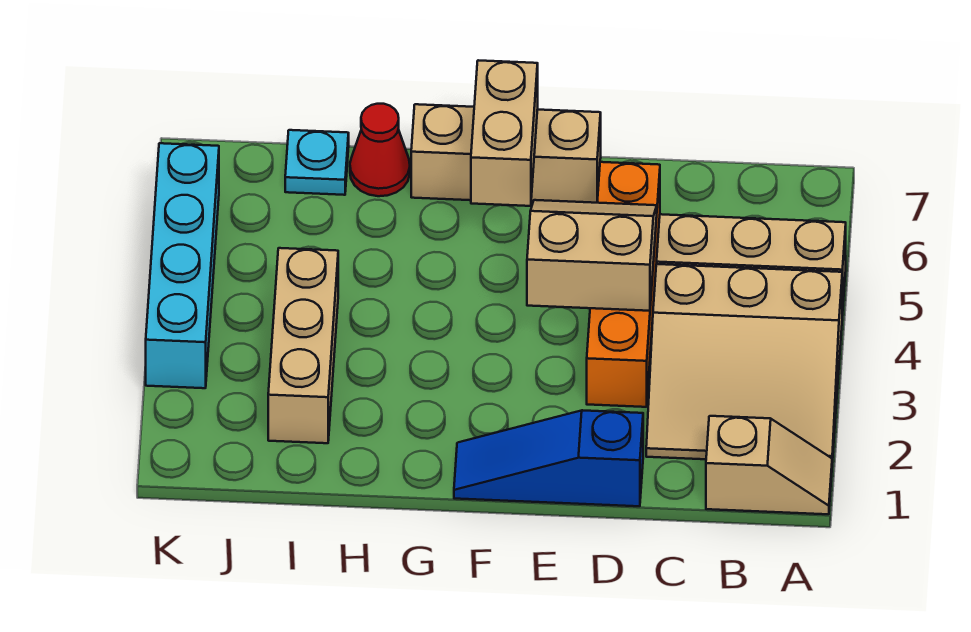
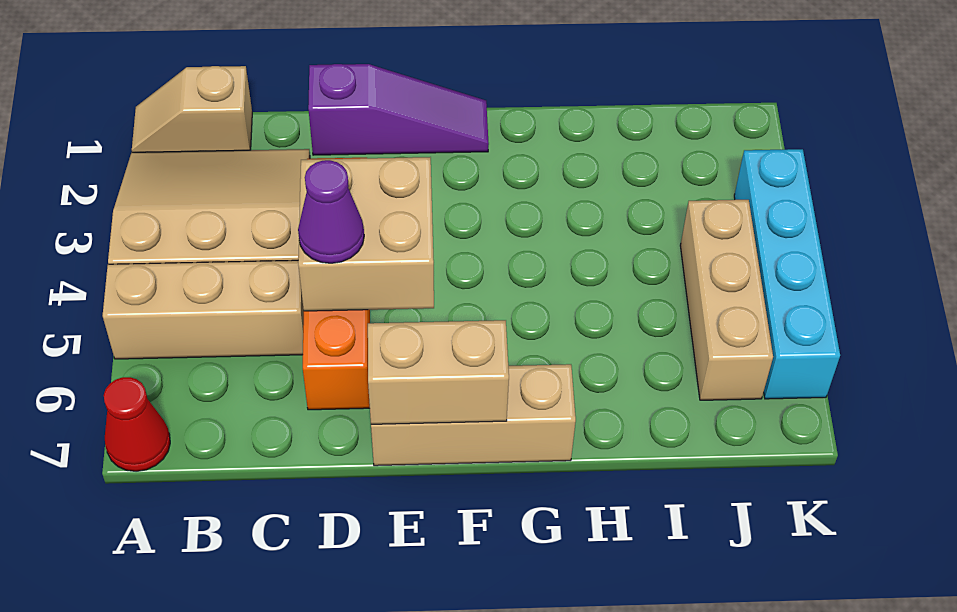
blue slope D1:F1 level 1 top D -> purple slope D1:F1 level 1 top D
tan slope D4:E5 level 2 top 4 -> tan brick D4:E5 level 2
none -> purple cone D5 level 3
tan brick F6:F7 level 2 -> tan brick E7:F7 level 2
red cone H7 level 1 -> red cone A7 level 1
tan brick I2:I4 level 1 -> tan brick J4:J6 level 1
cyan plate I7 level 1 -> none

